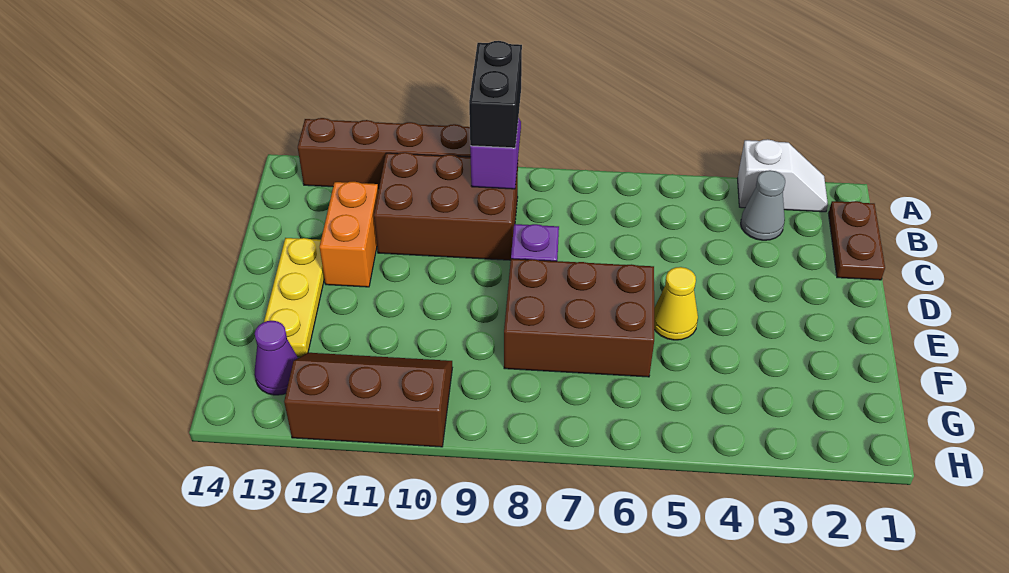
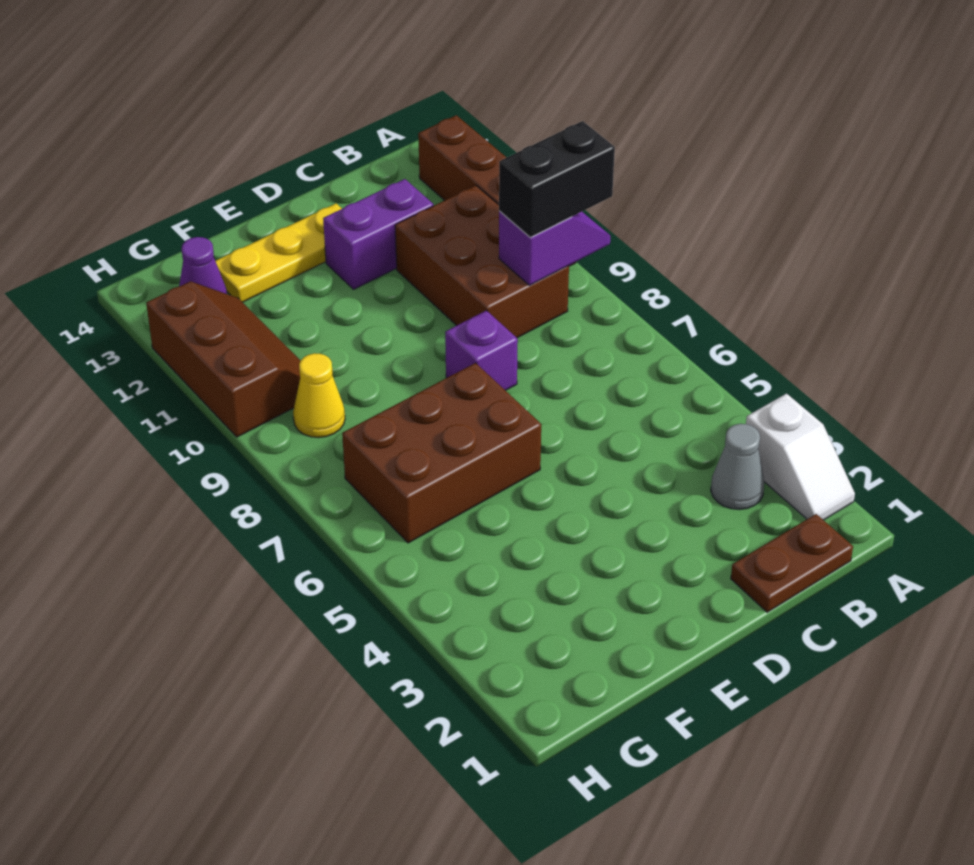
orange brick C12:D12 level 1 -> purple brick C12:D12 level 1
yellow cone E5 level 1 -> yellow cone G9 level 1
brown brick E6:F8 level 1 -> brown brick E6:G7 level 1

